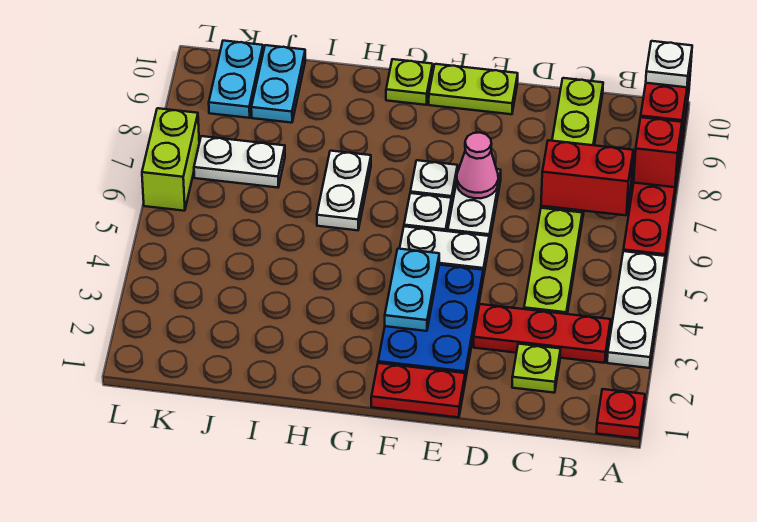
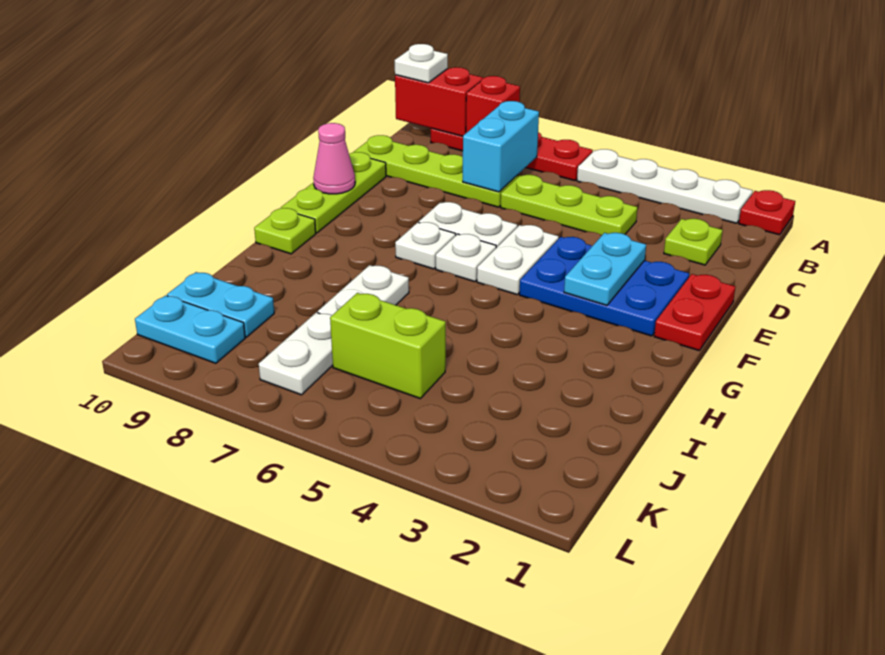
white plate A3:A5 level 1 -> white plate A2:A5 level 1
red plate B3:D3 level 1 -> none
red brick B7:C7 level 2 -> cyan brick B7:C7 level 2
pink cone E7 level 2 -> pink cone E10 level 2
lime plate E10:F10 level 1 -> lime plate D10:F10 level 1
cyan plate F3:F4 level 2 -> cyan plate E3:F3 level 2
white plate H6:H7 level 1 -> white plate H7:I7 level 1
lime brick L6:L7 level 1 -> lime brick J5:J6 level 1

